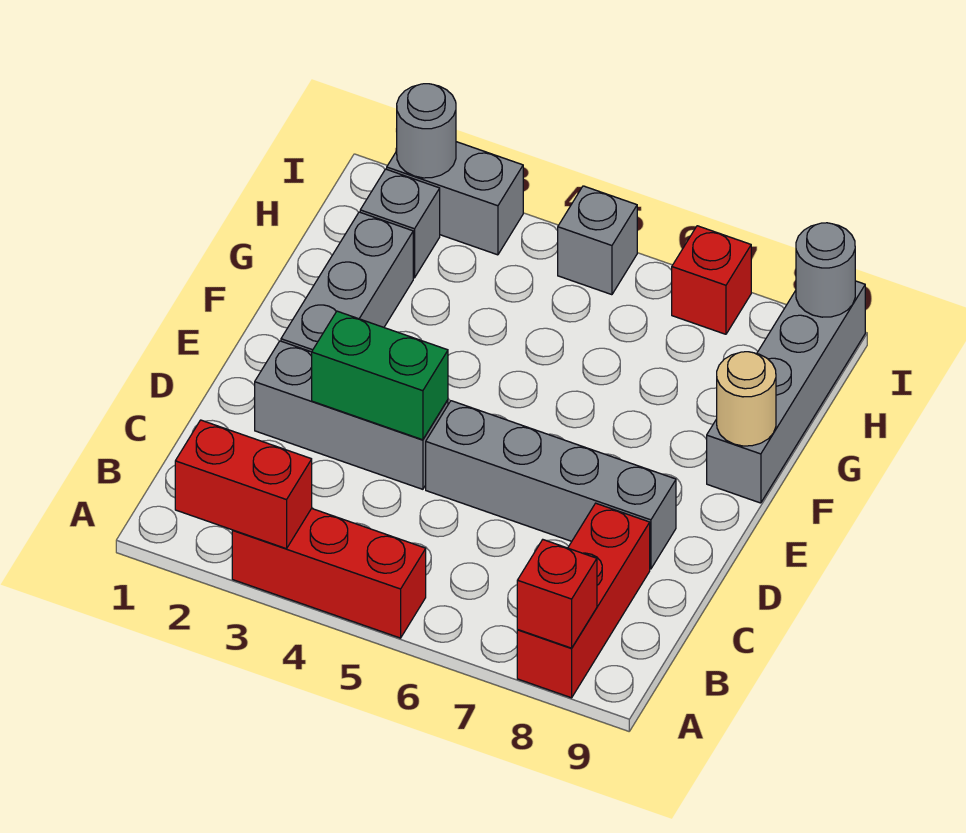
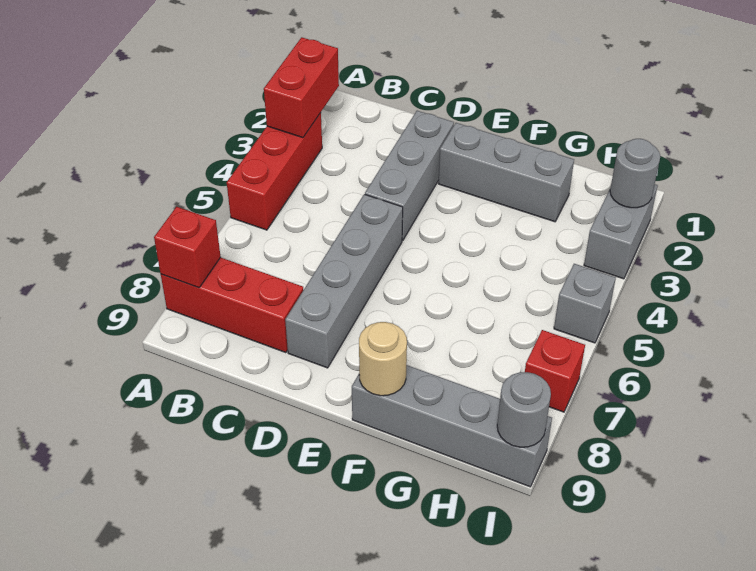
green brick D3:D4 level 2 -> none
grey brick H2 level 1 -> none

